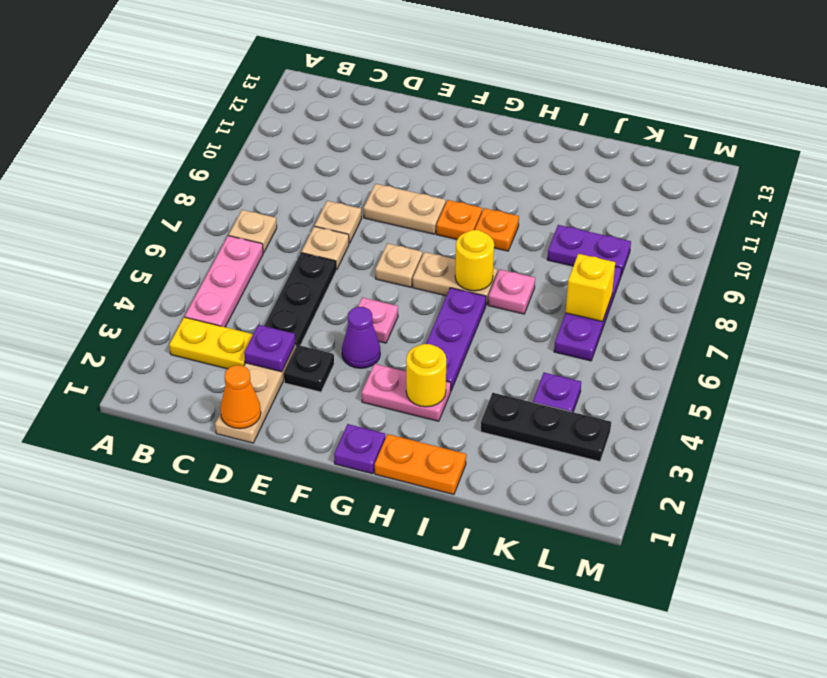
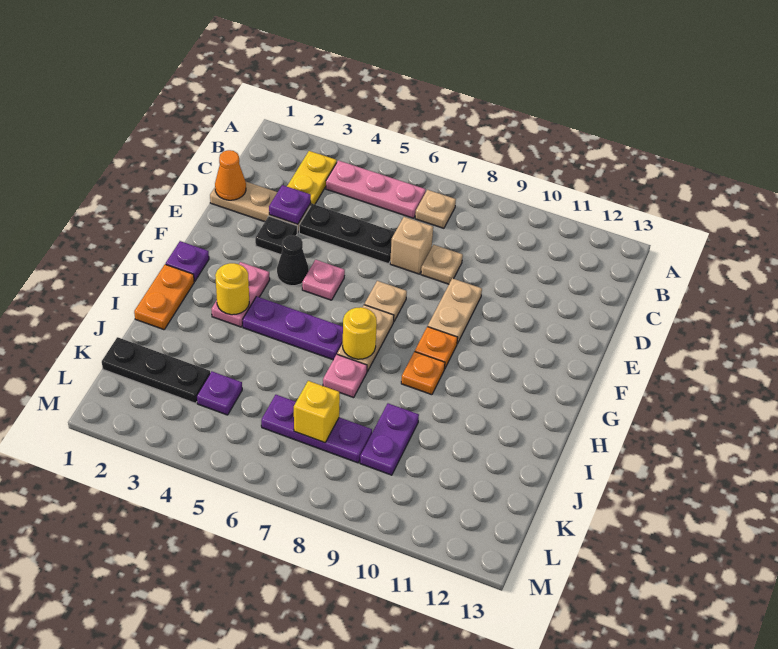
tan plate D7 level 1 -> tan brick D7 level 1
purple cone F4 level 1 -> black cone F4 level 1
black plate J3:L3 level 1 -> black plate K1:K3 level 1

